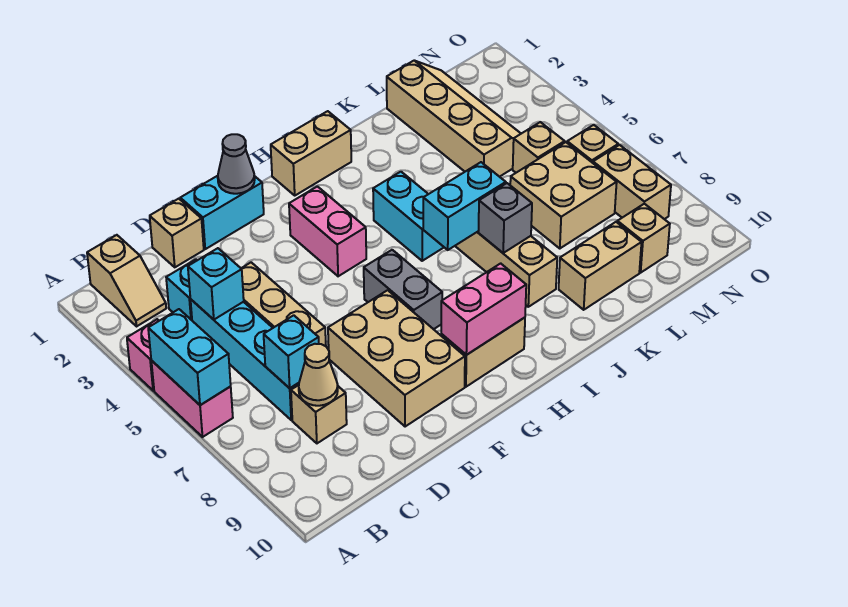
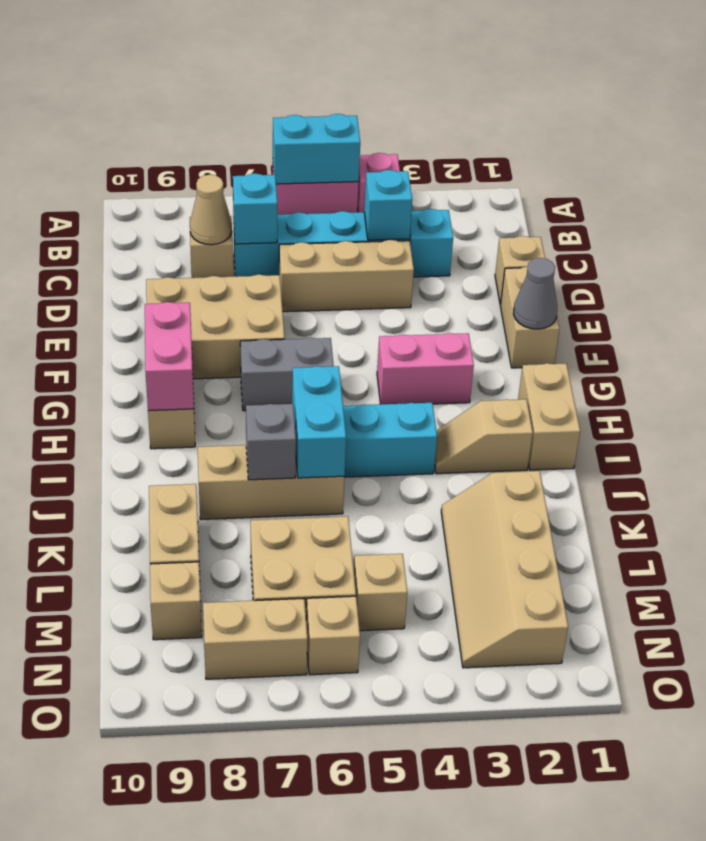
tan slope B1:B2 level 1 top 1 -> tan slope I2:I3 level 1 top 2
cyan brick E1:F1 level 1 -> tan brick E1:F1 level 1
tan slope L1:M4 level 1 top L -> tan slope K2:N3 level 1 top 2

